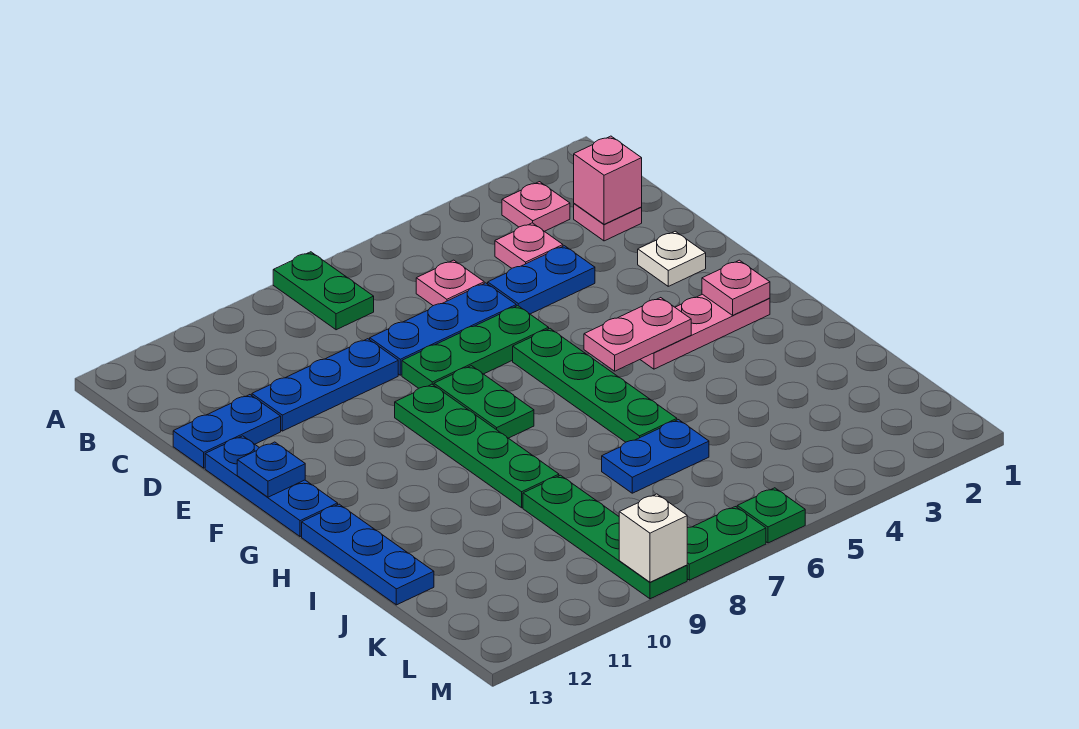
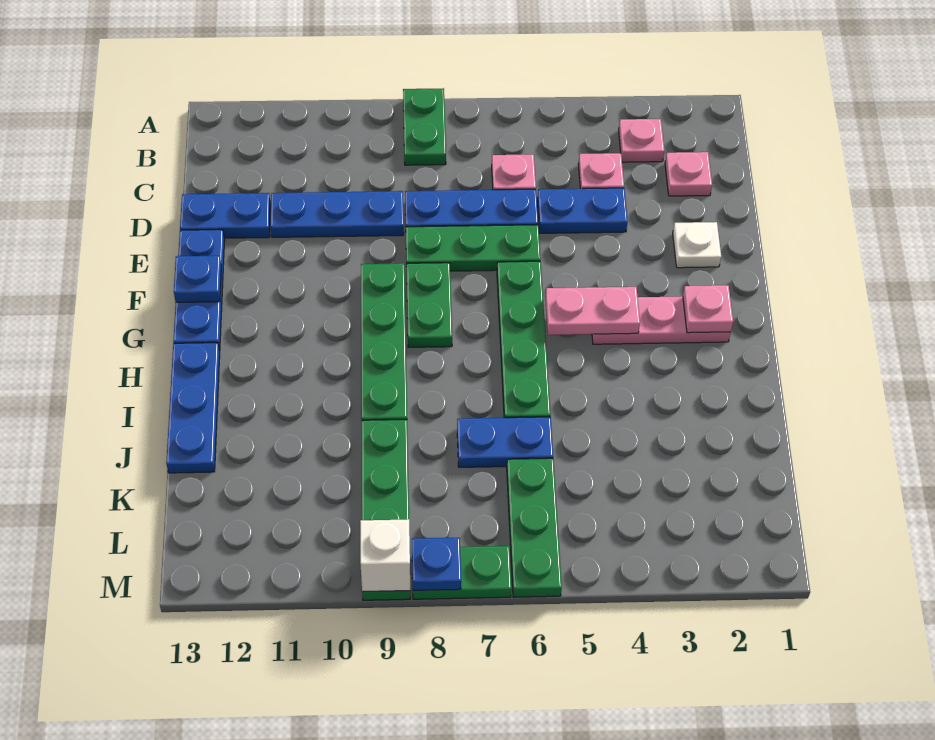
pink brick C2 level 2 -> none
green plate M6 level 1 -> green plate K6:M6 level 1
none -> blue plate M8 level 2

